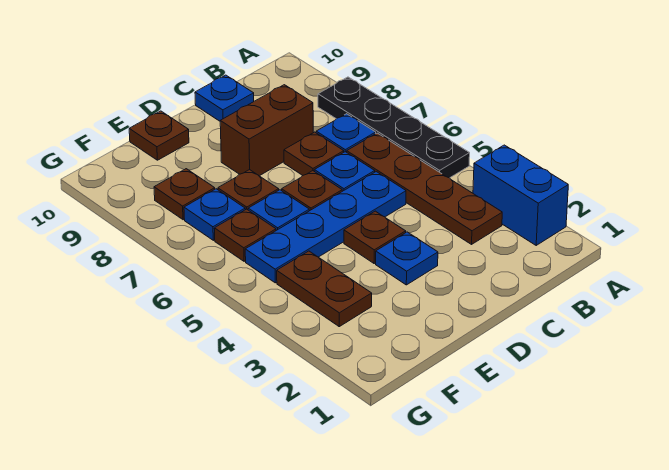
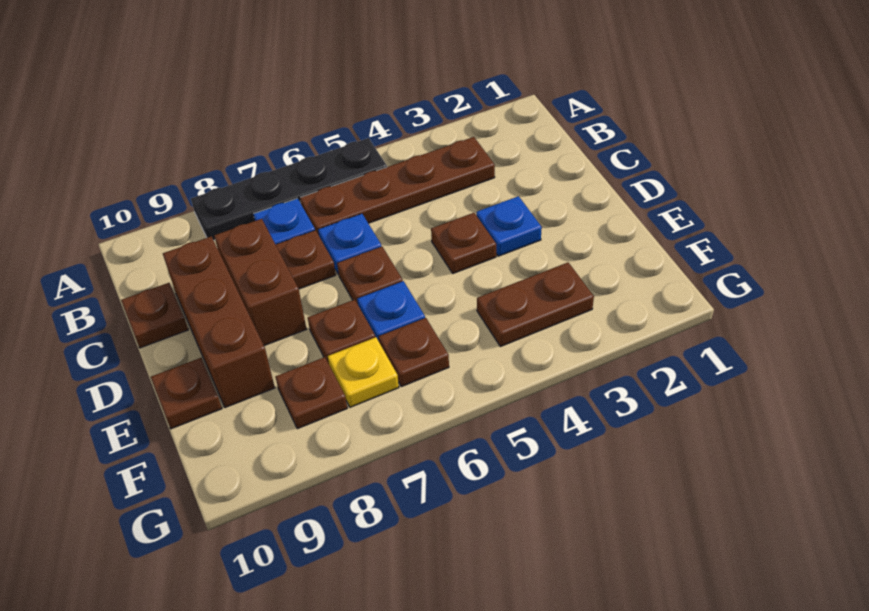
blue brick A2:A3 level 1 -> none
blue plate C5:F5 level 1 -> none
none -> brown brick C9:E9 level 1
blue plate C10 level 1 -> brown plate C10 level 1
blue plate F7 level 1 -> yellow plate F7 level 1

